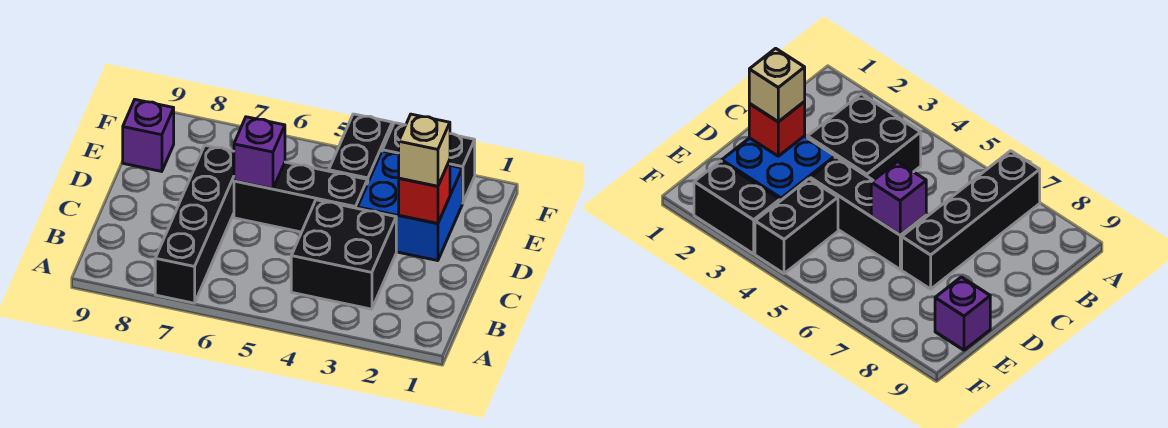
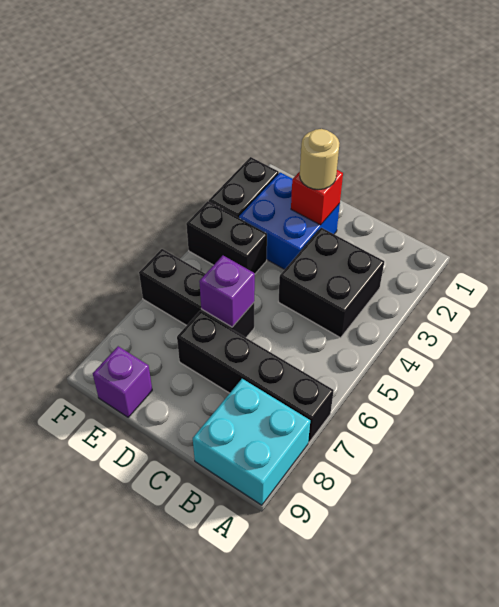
none -> cyan brick A8:B9 level 1
tan brick D2 level 3 -> tan round brick D2 level 3
black brick D4:D6 level 1 -> black brick D6:F6 level 1

